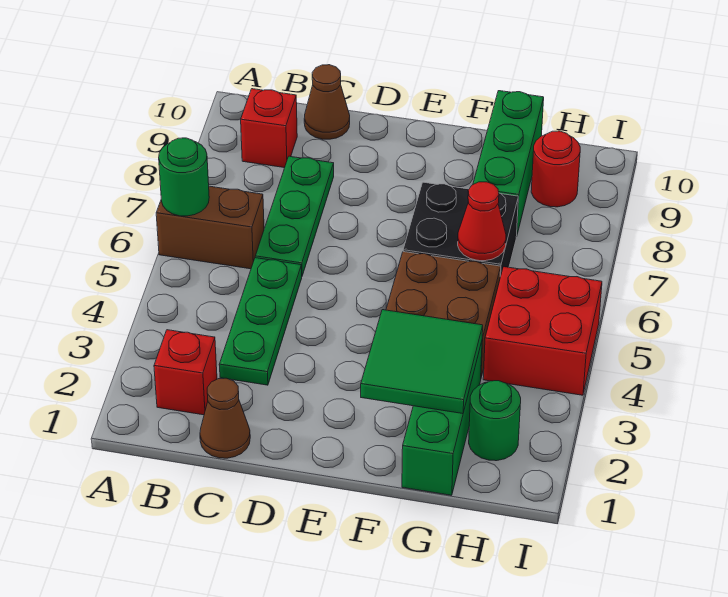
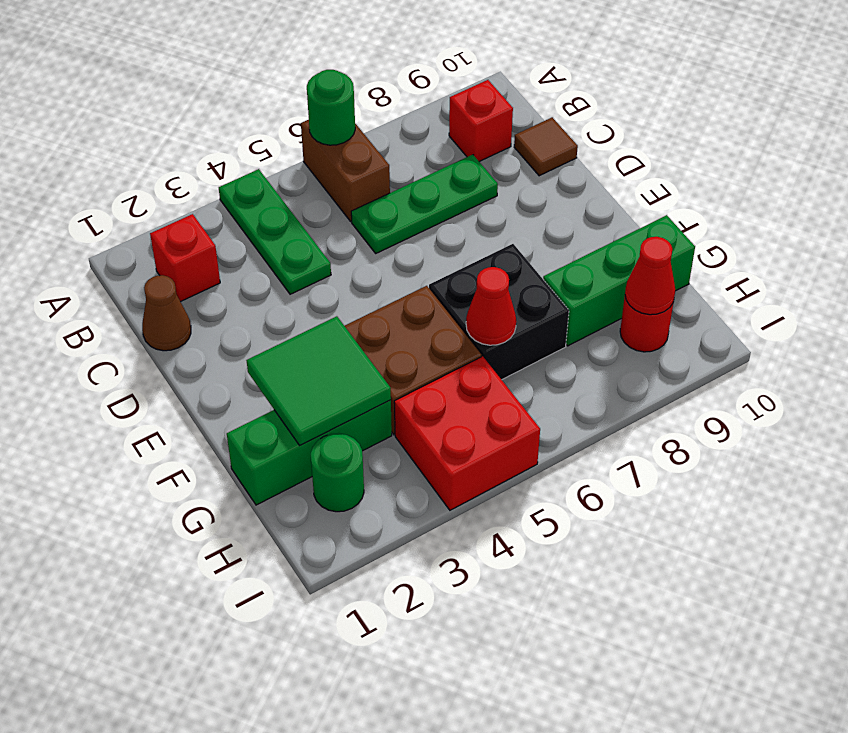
green plate C3:C5 level 1 -> green plate A4:C4 level 1
brown cone C10 level 1 -> brown tile C10 level 1
none -> red cone H9 level 2

